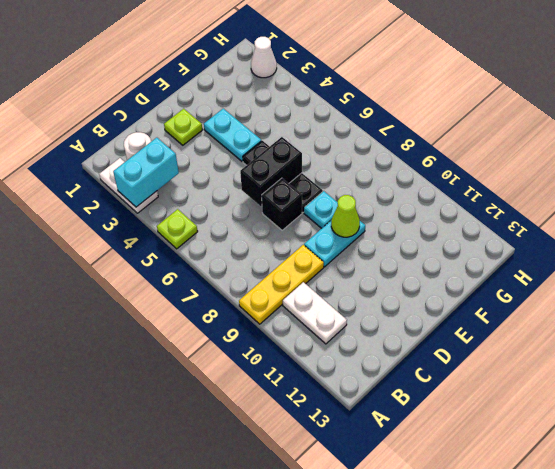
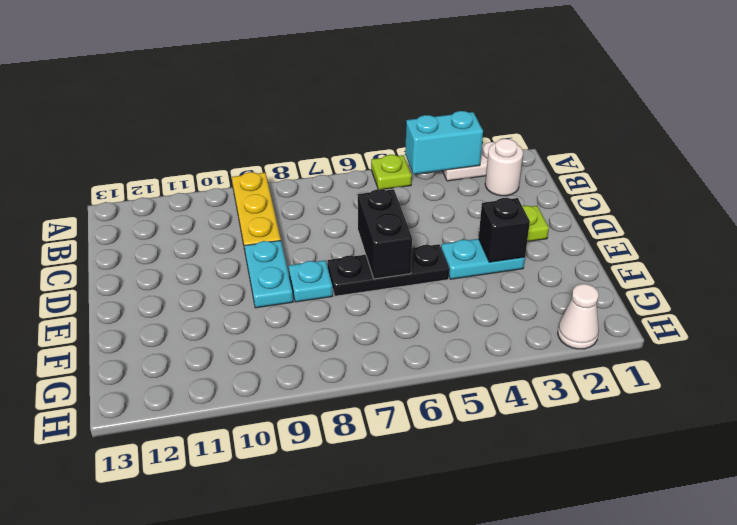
cyan brick A3:B3 level 2 -> cyan brick A3:A4 level 2
white plate B10:B11 level 1 -> none
black brick D7 level 1 -> black brick E3 level 2
lime cone E9 level 2 -> none

